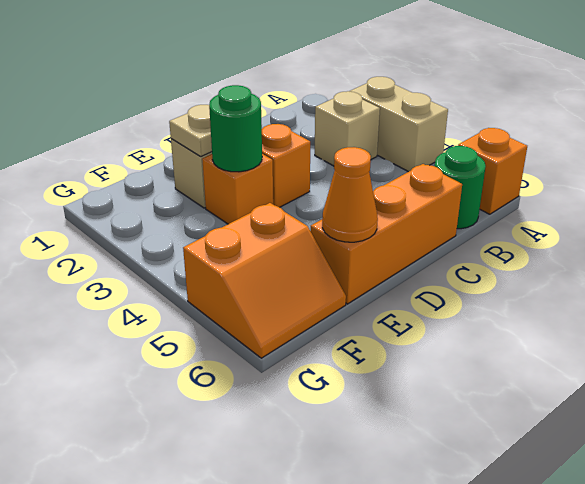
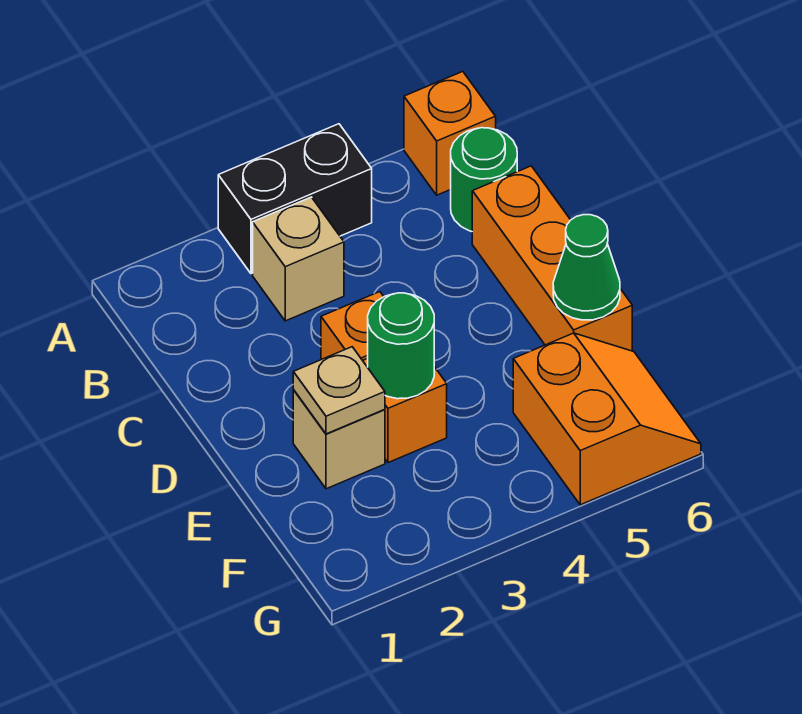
tan brick A3:A4 level 1 -> black brick A3:A4 level 1
orange cone E6 level 2 -> green cone E6 level 2

